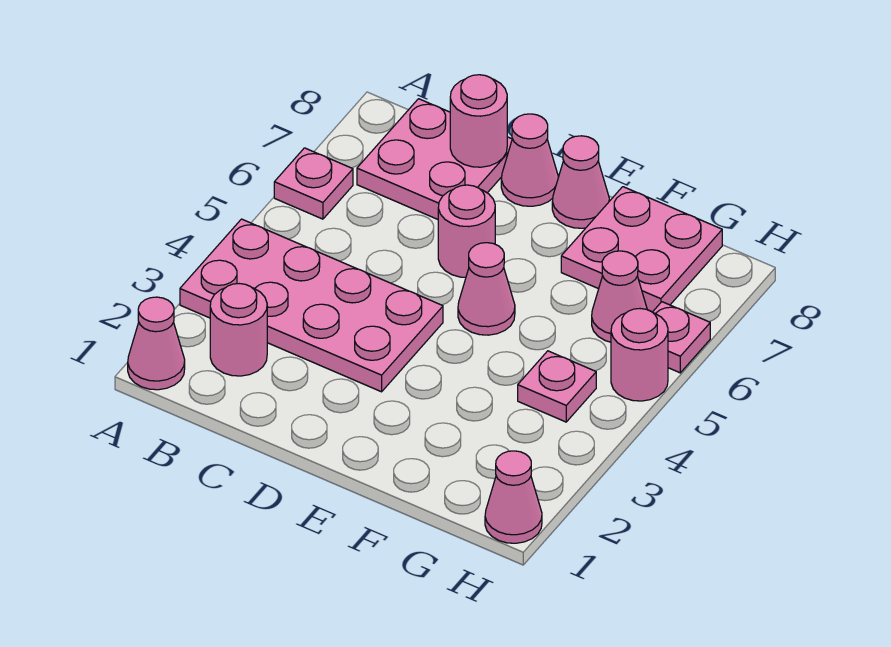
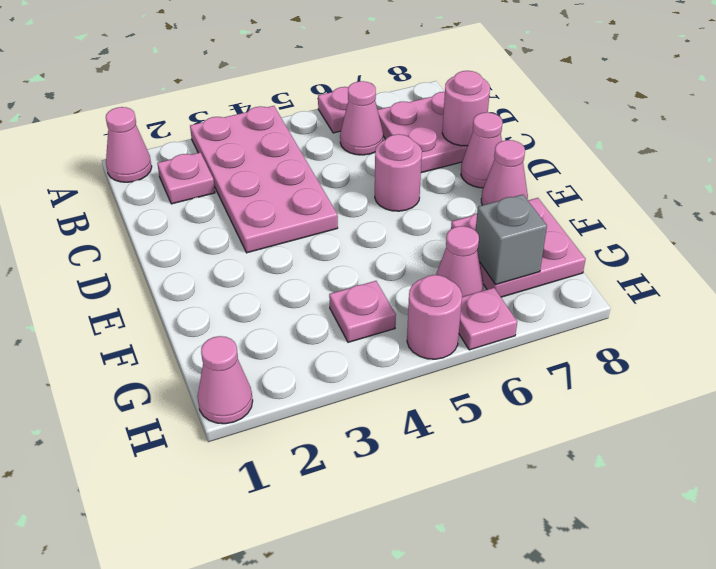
pink round brick B2 level 1 -> pink plate B2 level 1
pink cone E5 level 1 -> pink cone B6 level 1
none -> grey brick G7 level 2

